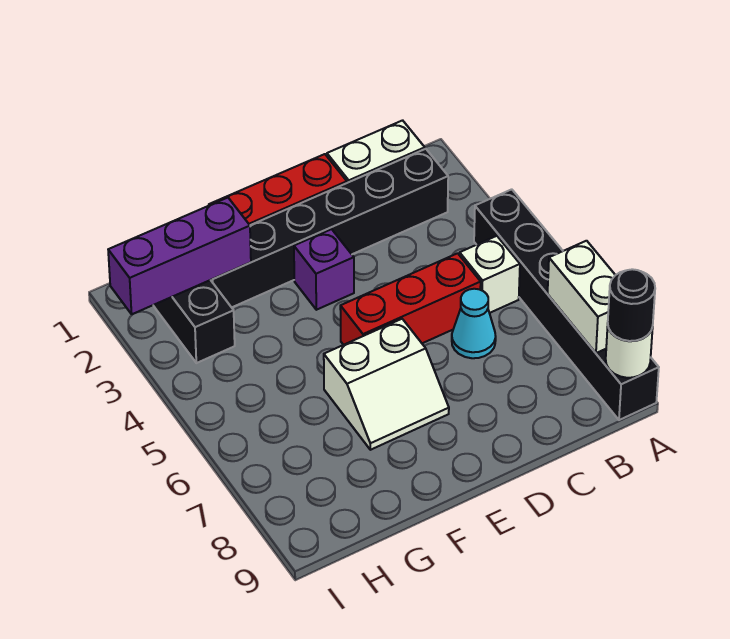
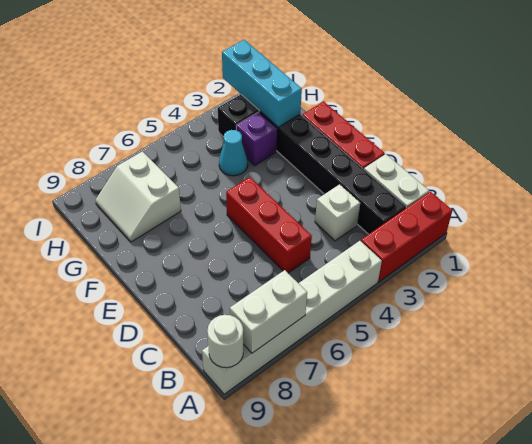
none -> red brick A1:A3 level 1
black brick A4:A9 level 1 -> white brick A4:A9 level 1
black round brick A9 level 3 -> none
white brick B5 level 1 -> white brick C3 level 1
cyan cone C6 level 1 -> cyan cone G4 level 1
purple brick E3 level 1 -> purple brick G3 level 1
white slope E6:F7 level 1 top 6 -> white slope G7:H8 level 1 top 7
purple brick G2:I2 level 2 -> cyan brick G2:I2 level 2

